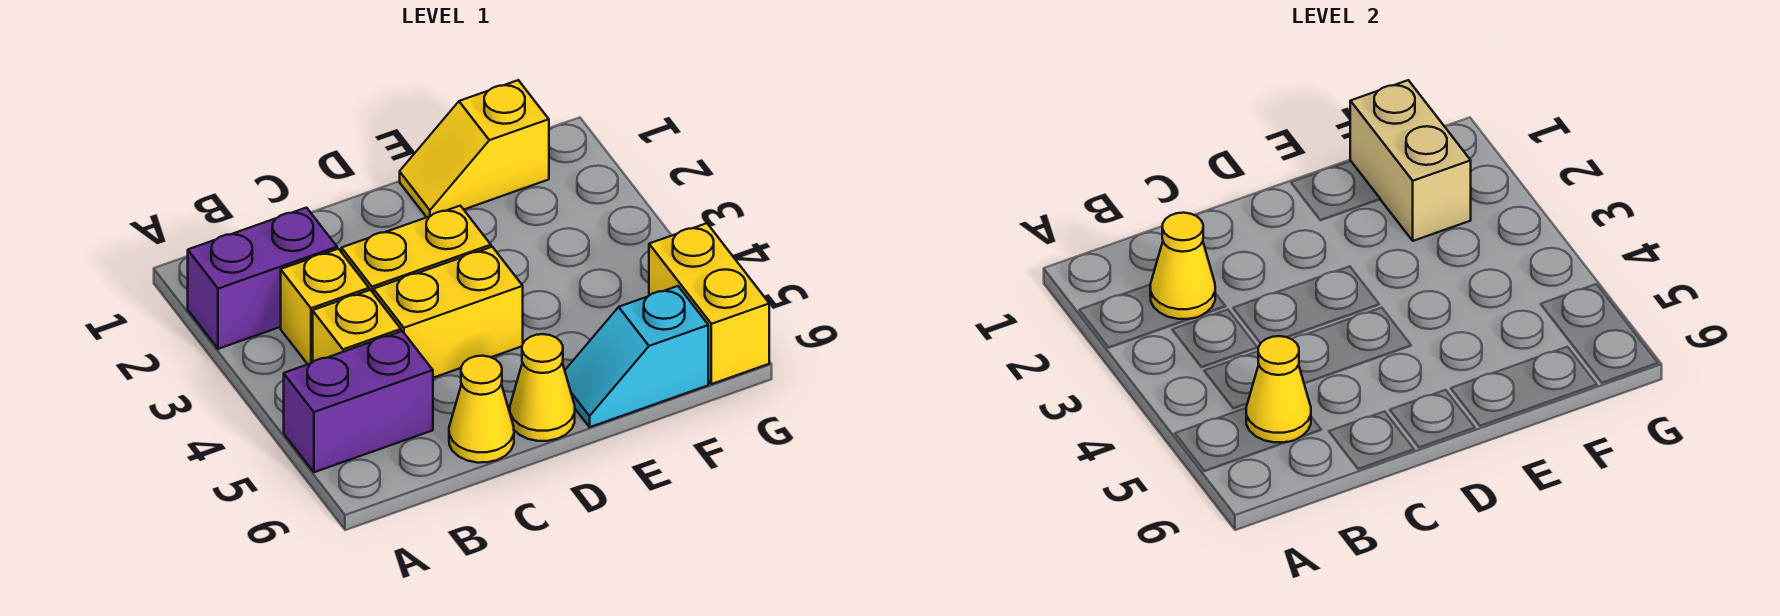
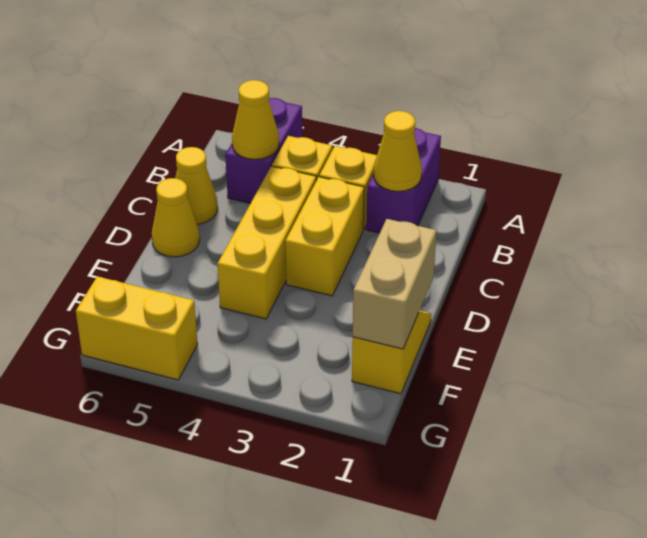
yellow brick C4:D4 level 1 -> yellow brick C4:E4 level 1
cyan slope E6:F6 level 1 top F -> none
tan brick F1:F2 level 2 -> tan brick E1:F1 level 2

